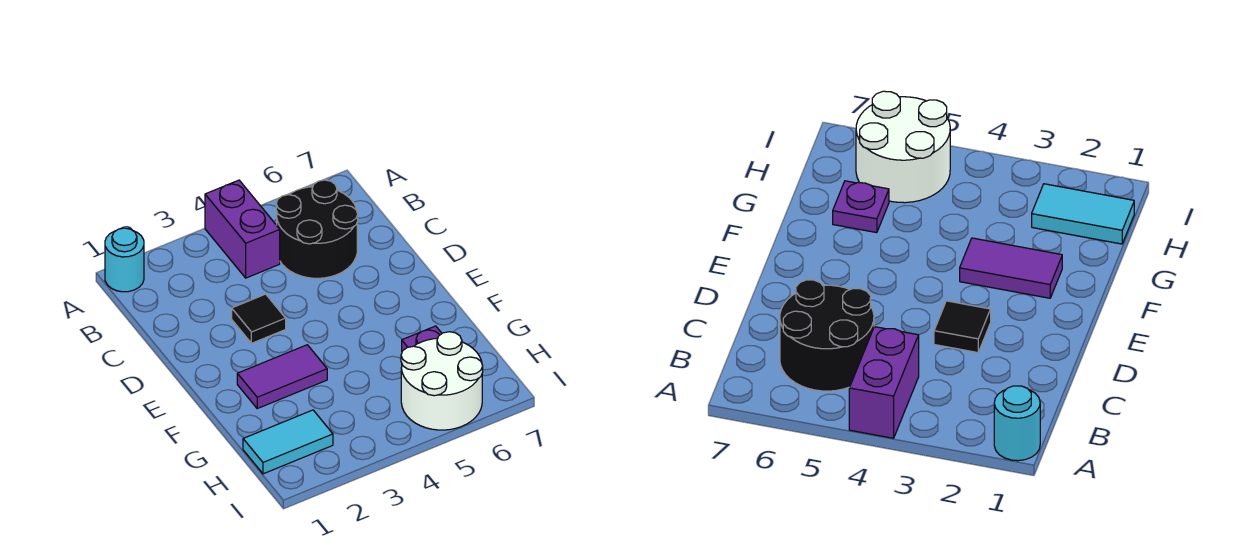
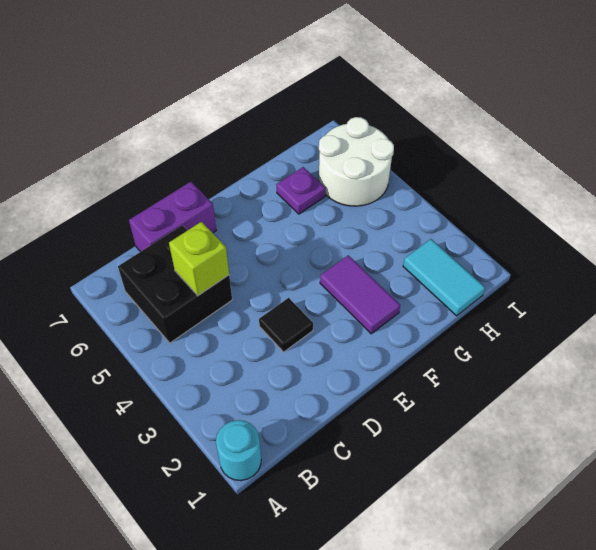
purple brick A4:B4 level 1 -> purple brick C7:D7 level 1
black round brick B5:C6 level 1 -> black brick B5:C6 level 1
none -> lime brick C5 level 2

